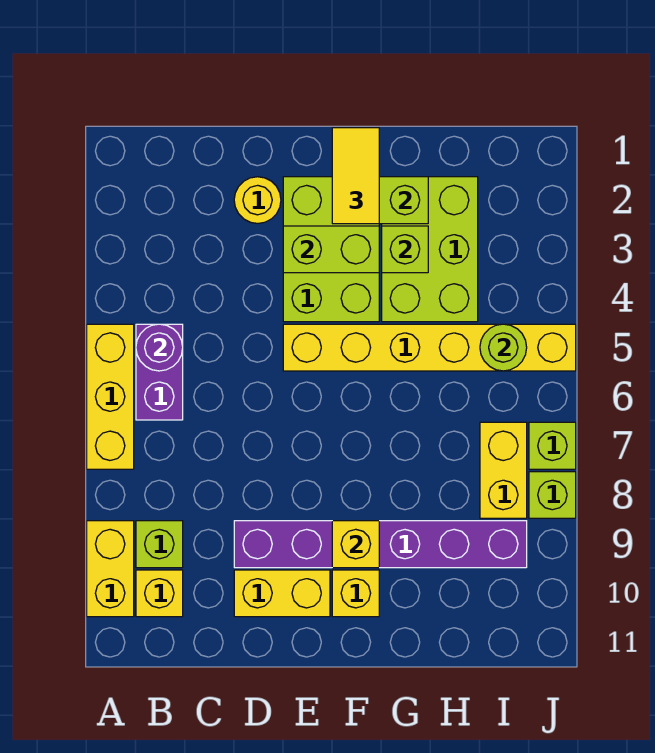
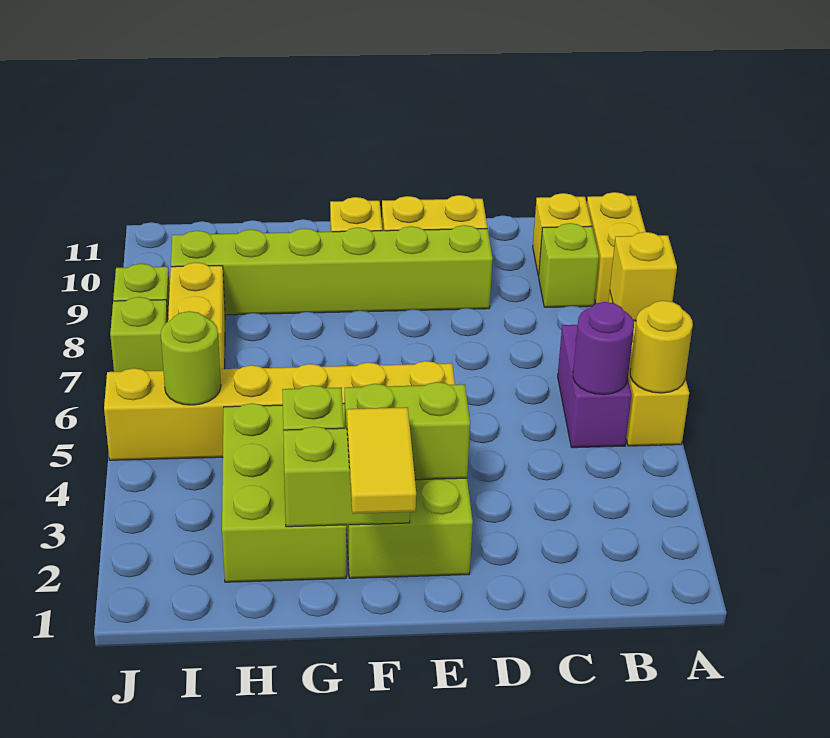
yellow round brick D2 level 1 -> yellow round brick A5 level 2
purple brick D9:I9 level 1 -> lime brick D9:I9 level 1
yellow brick F9 level 2 -> yellow brick A7 level 2

